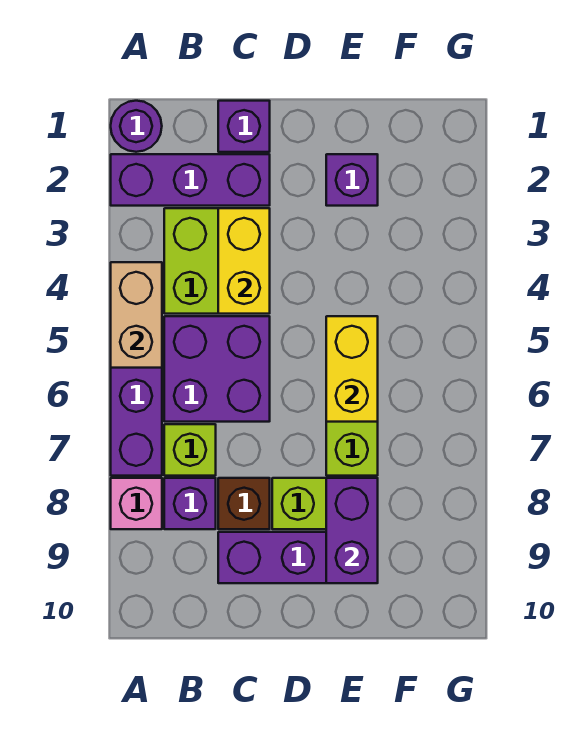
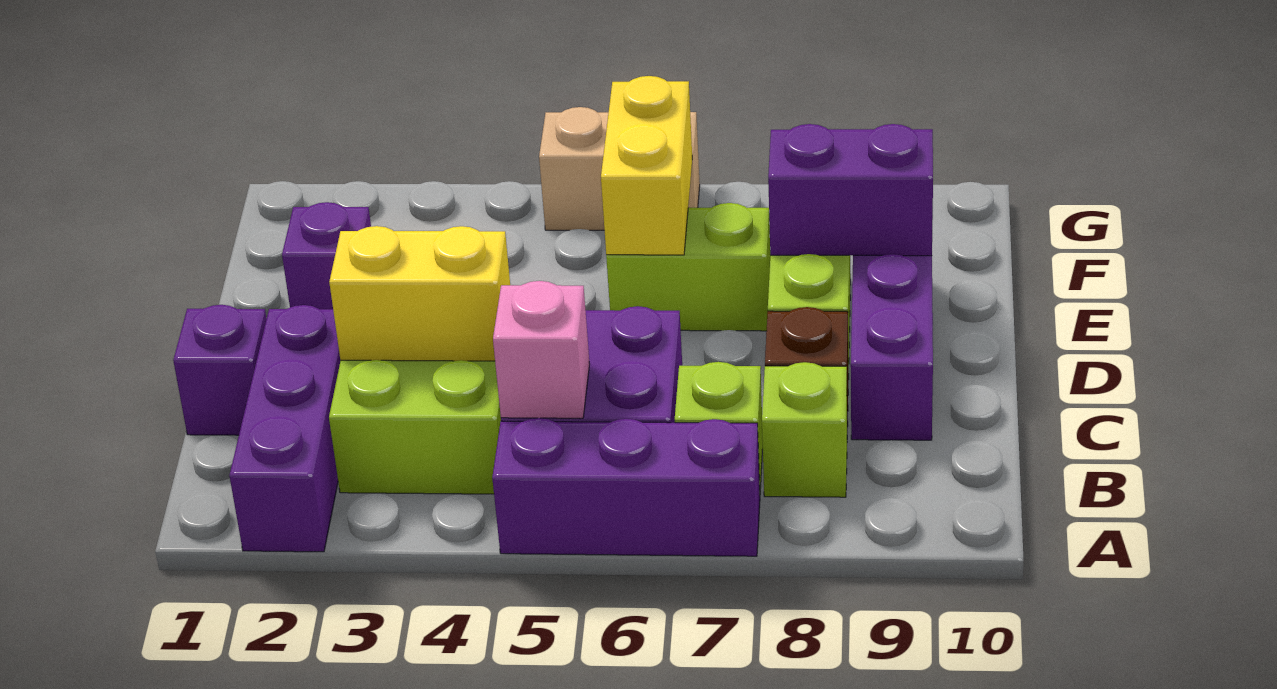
purple round brick A1 level 1 -> none
tan brick A4:A5 level 2 -> tan brick G5:G6 level 1
pink brick A8 level 1 -> pink brick B5 level 2
purple brick B8 level 1 -> lime brick B8 level 1
yellow brick E5:E6 level 2 -> yellow brick E6:F6 level 2

